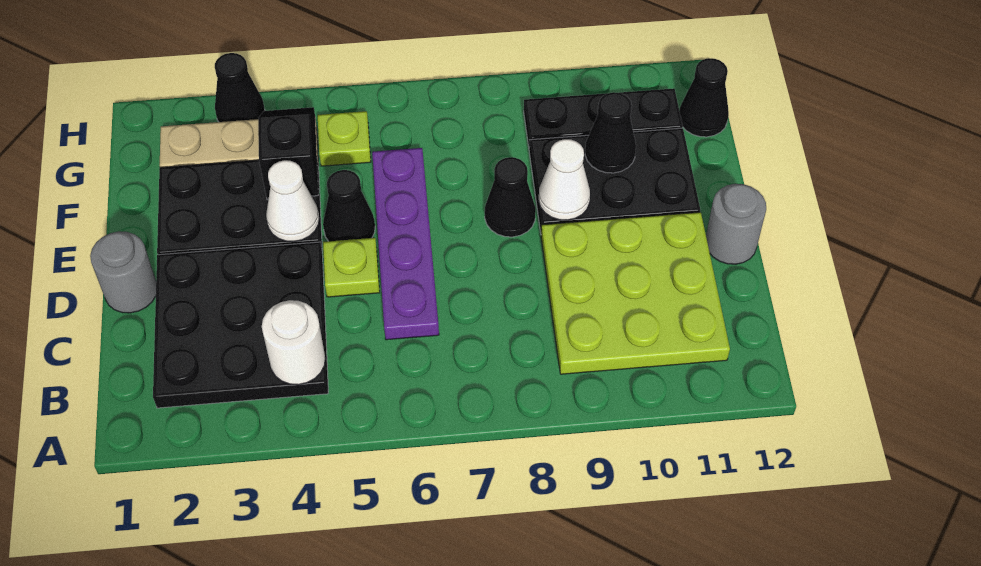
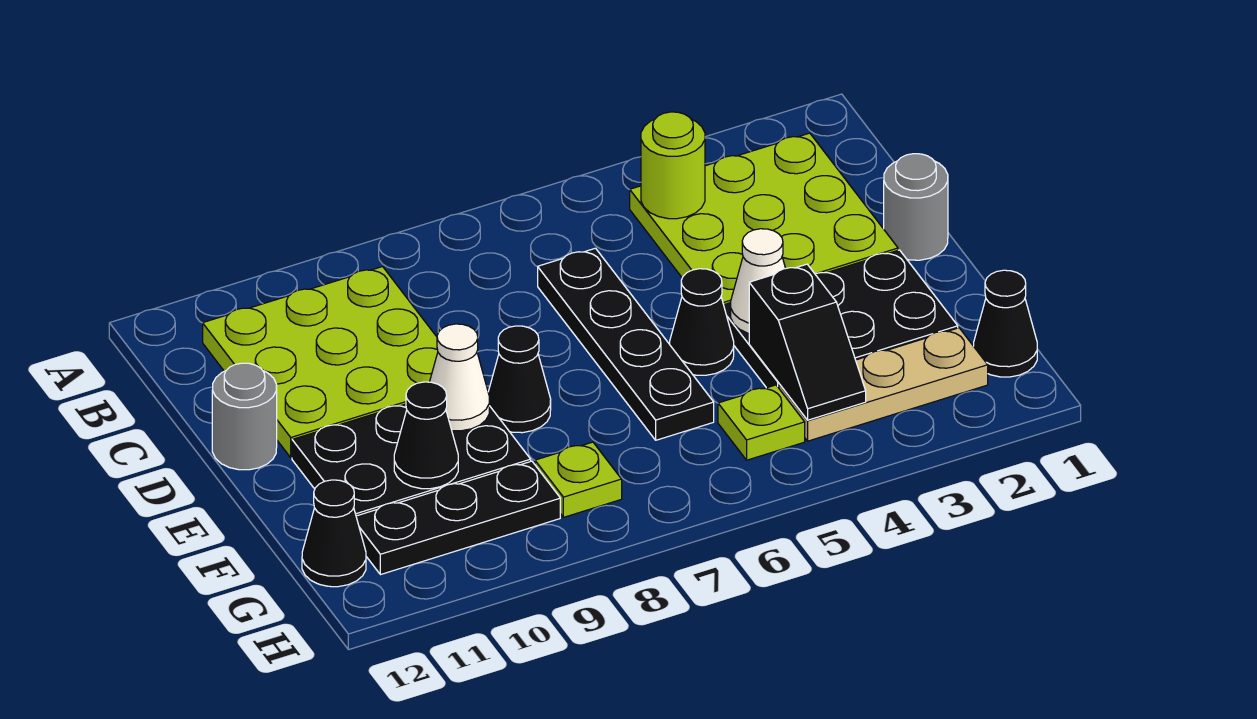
black plate B2:D4 level 1 -> lime plate B2:D4 level 1
white round brick B4 level 2 -> lime round brick B4 level 2
purple plate C6:F6 level 1 -> black plate C6:F6 level 1
lime plate D5 level 1 -> lime plate G8 level 1
black cone H3 level 1 -> black cone G1 level 1

